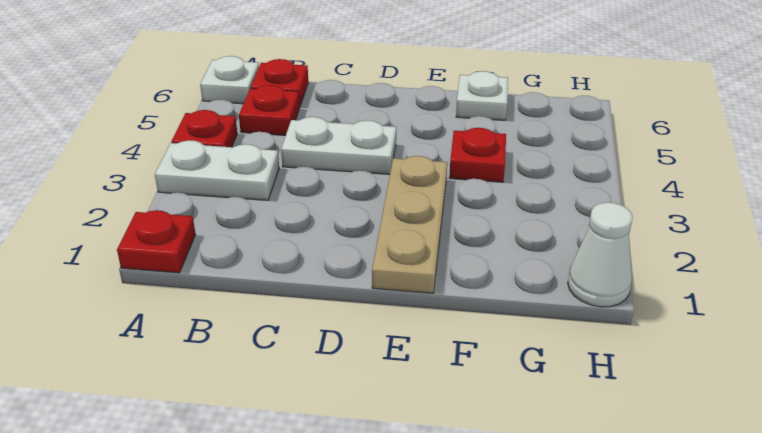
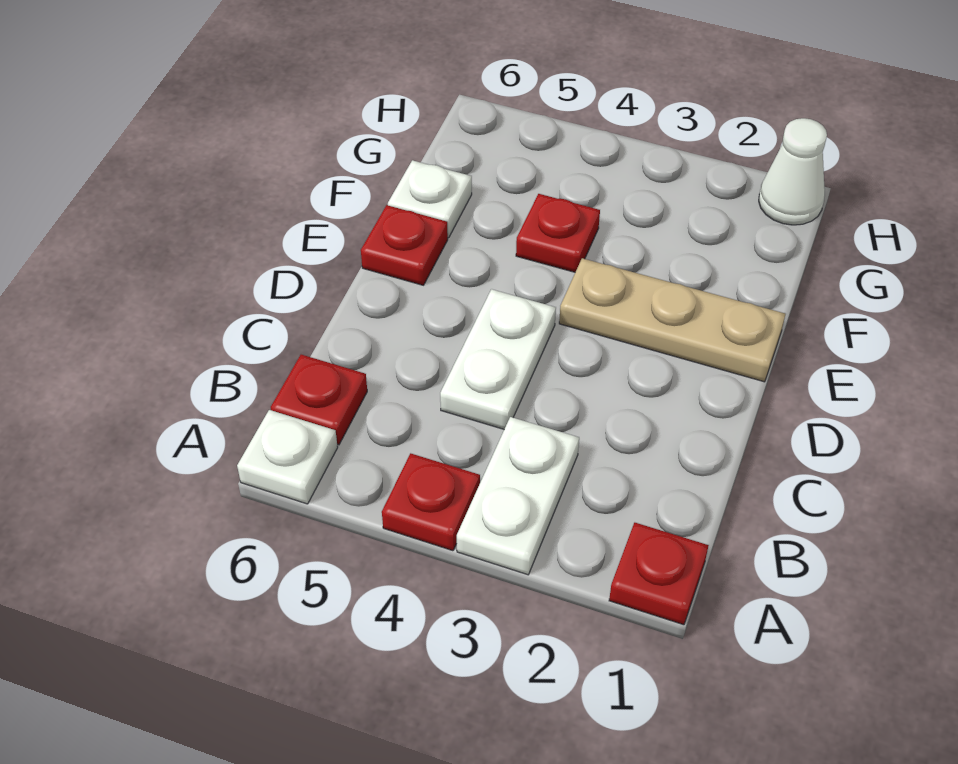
red plate B5 level 1 -> red plate E6 level 1

